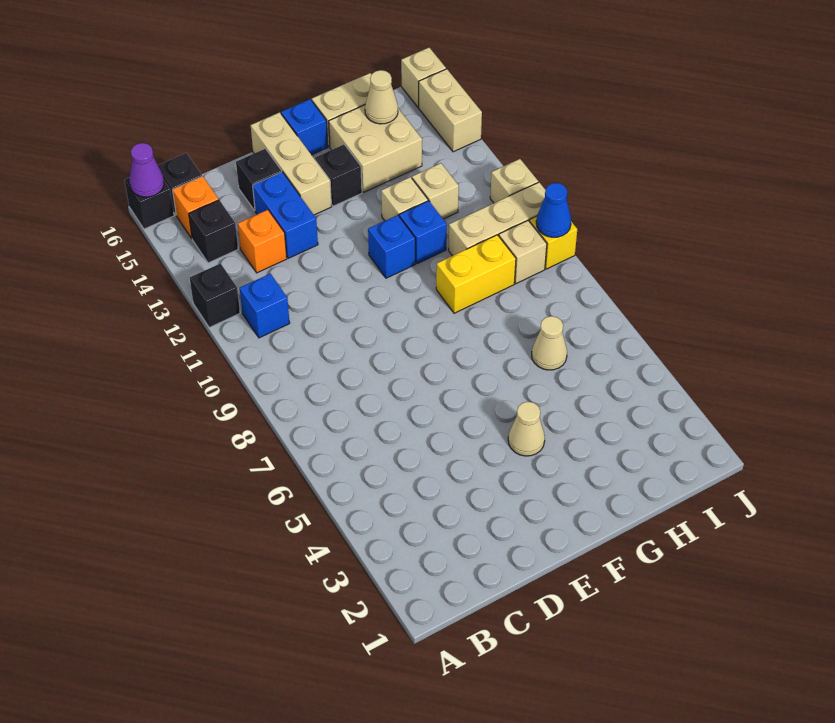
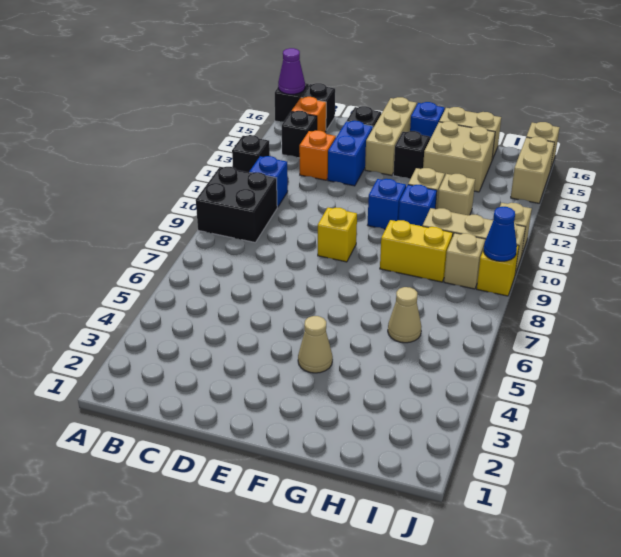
none -> black brick A9:B10 level 1
none -> yellow brick E9 level 1
tan cone H15 level 2 -> none

